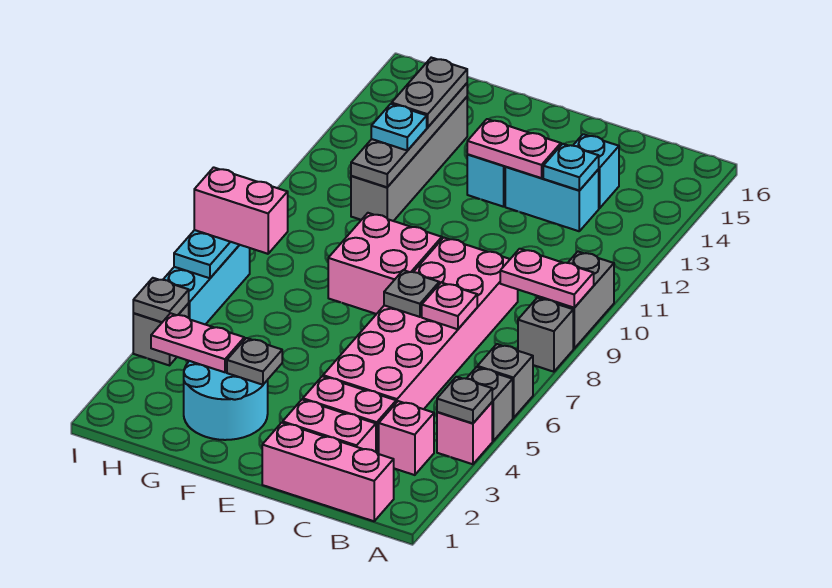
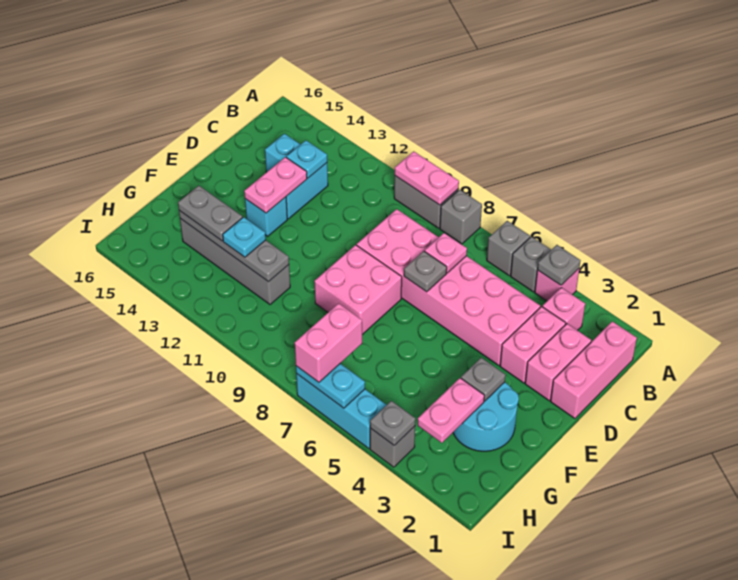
pink plate A9:B9 level 2 -> pink plate A9:A10 level 2

